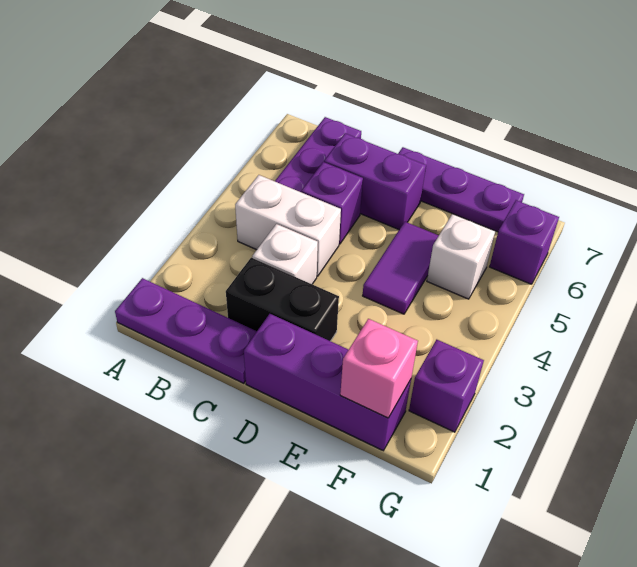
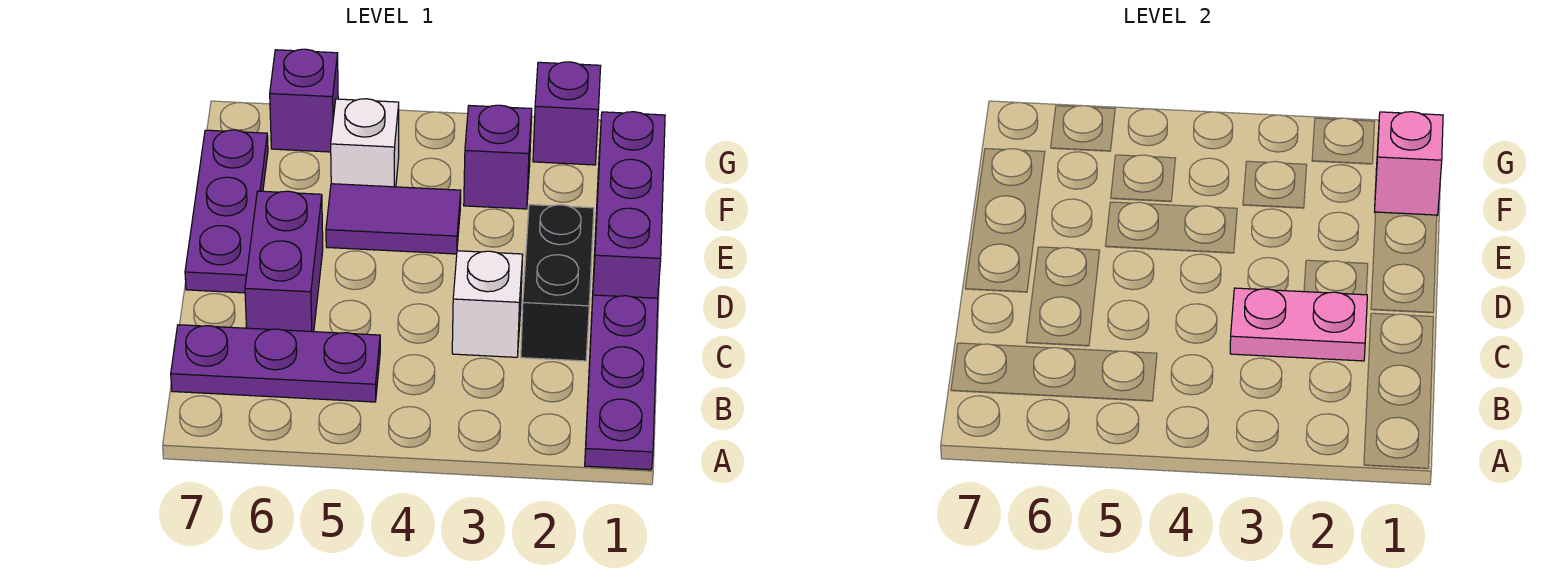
white brick B4:C4 level 1 -> none
none -> pink plate C2:C3 level 2
purple brick C5 level 1 -> purple brick F3 level 1

